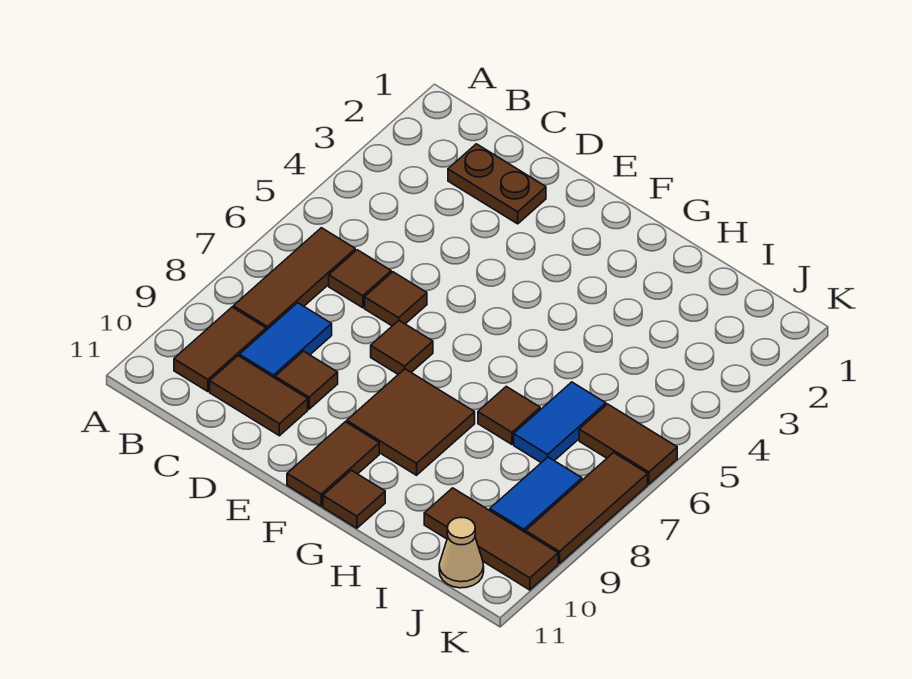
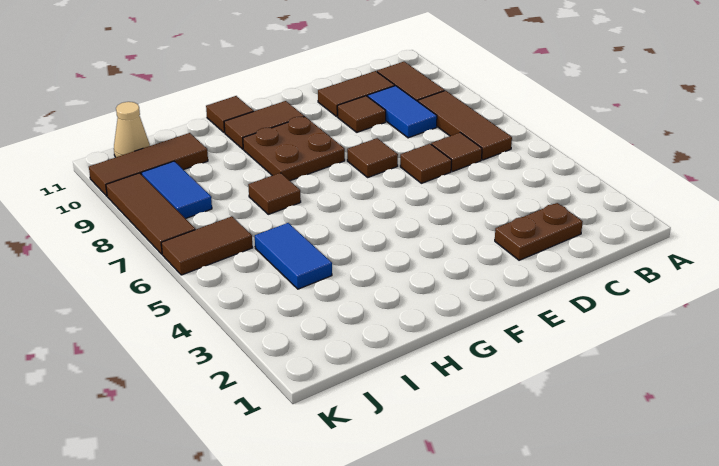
brown tile F8:G9 level 1 -> brown plate F8:G9 level 1
brown tile F10:F11 level 1 -> brown tile F10:G10 level 1
blue tile I6:I7 level 1 -> blue tile I4:I5 level 1

